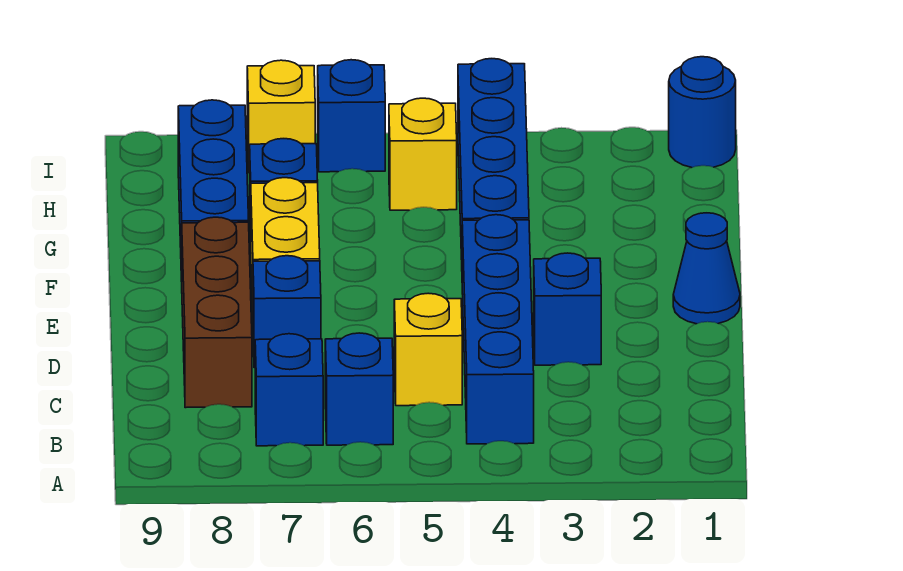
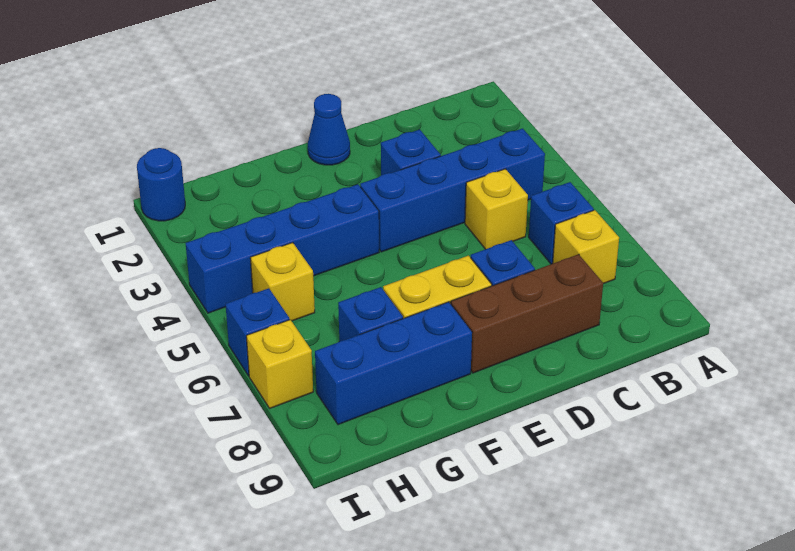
blue brick B7 level 1 -> yellow brick B7 level 1

